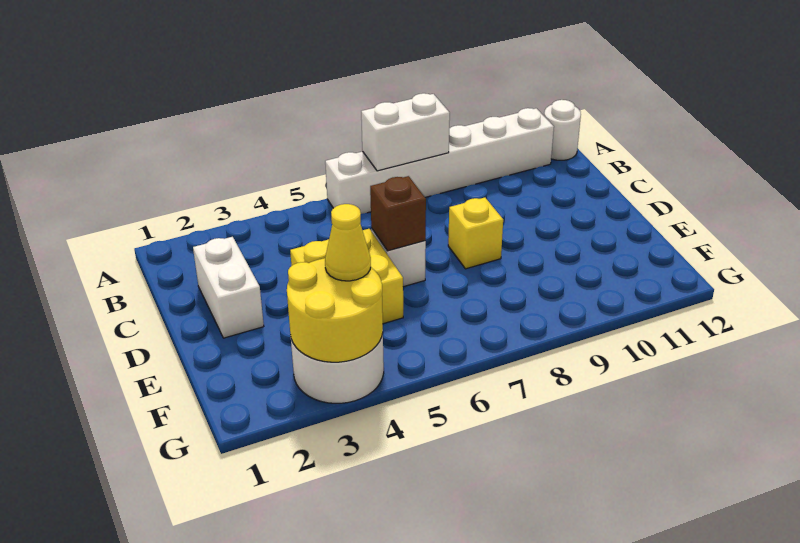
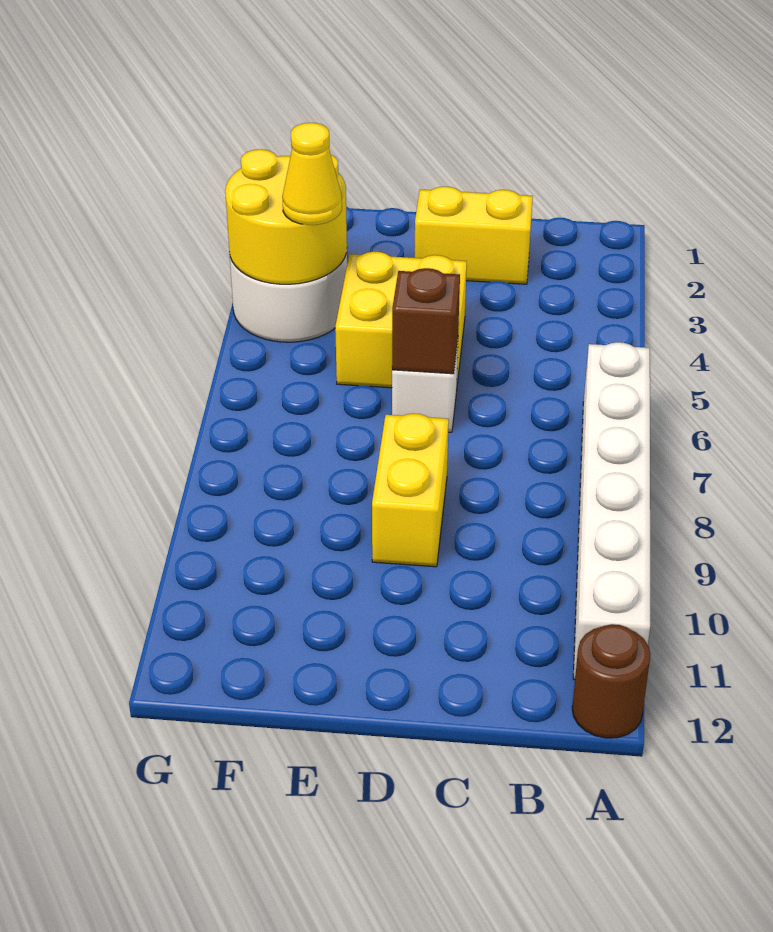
white brick A7:A8 level 2 -> none
white round brick A12 level 1 -> brown round brick A12 level 1
white brick C2:D2 level 1 -> yellow brick C2:D2 level 1
yellow brick D8 level 1 -> yellow brick D8:D9 level 1

